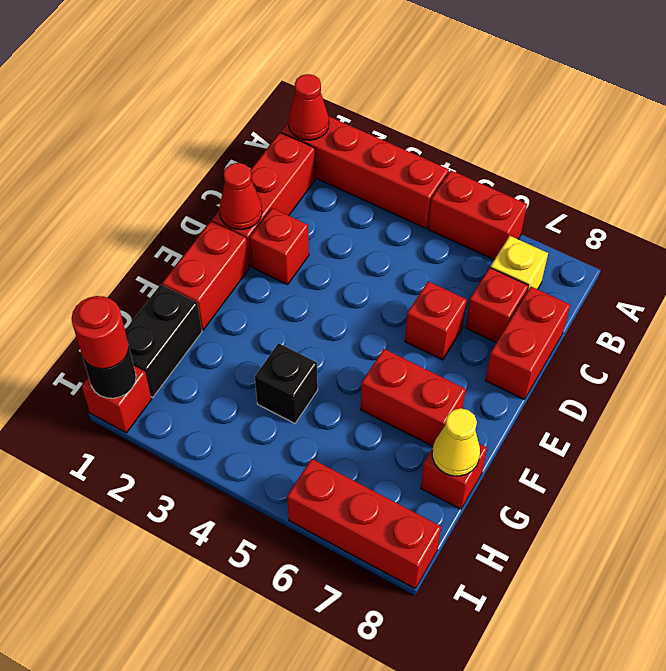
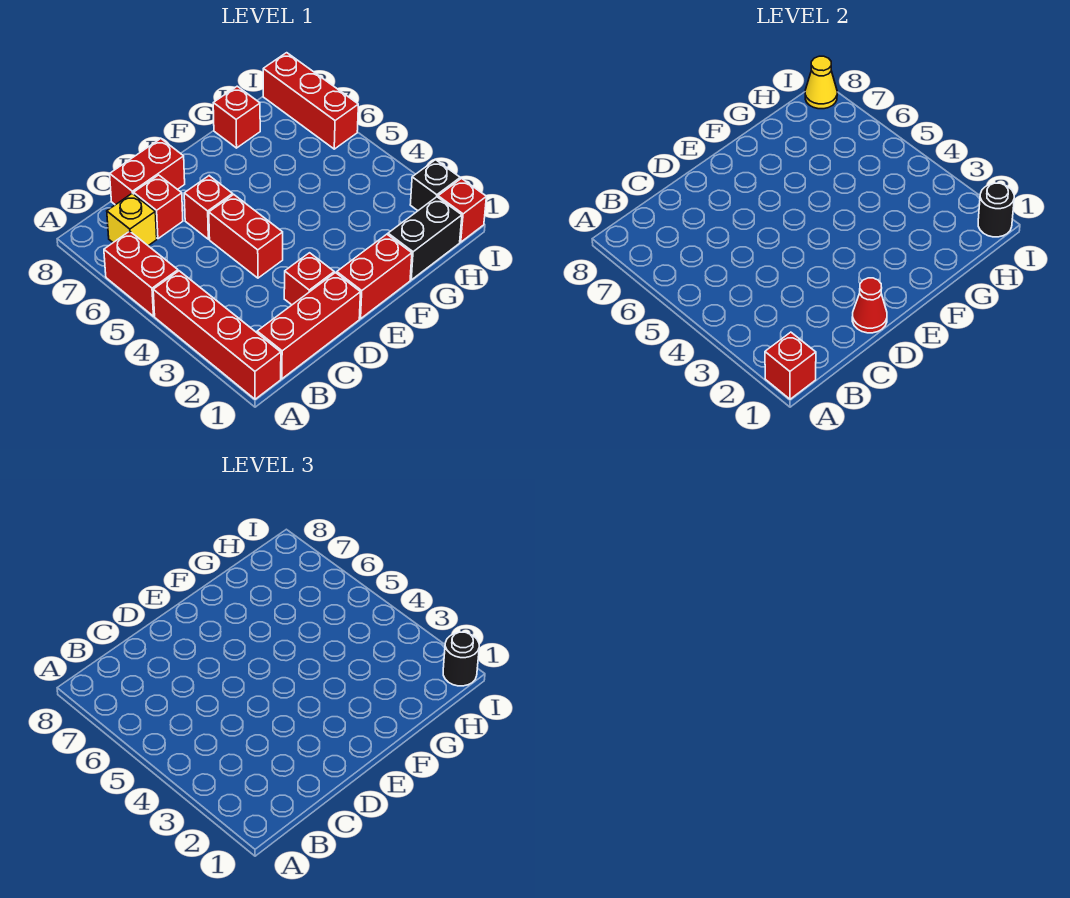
red cone A1 level 2 -> red brick A1 level 2
red brick F6:F7 level 1 -> red brick D4:D5 level 1
black brick G4 level 1 -> black brick I2 level 1
yellow cone G8 level 2 -> yellow cone I8 level 2
red round brick I1 level 3 -> black round brick I1 level 3

